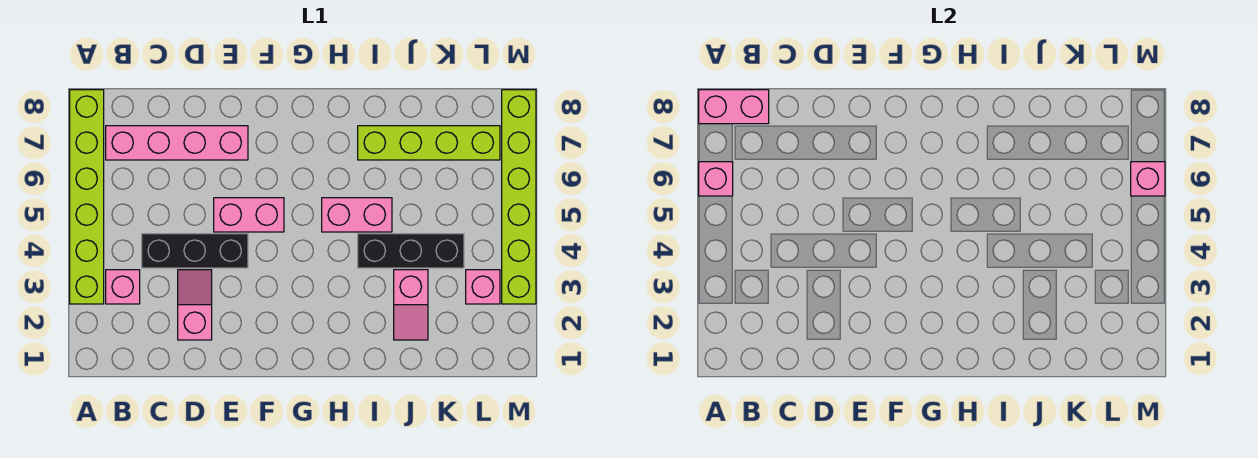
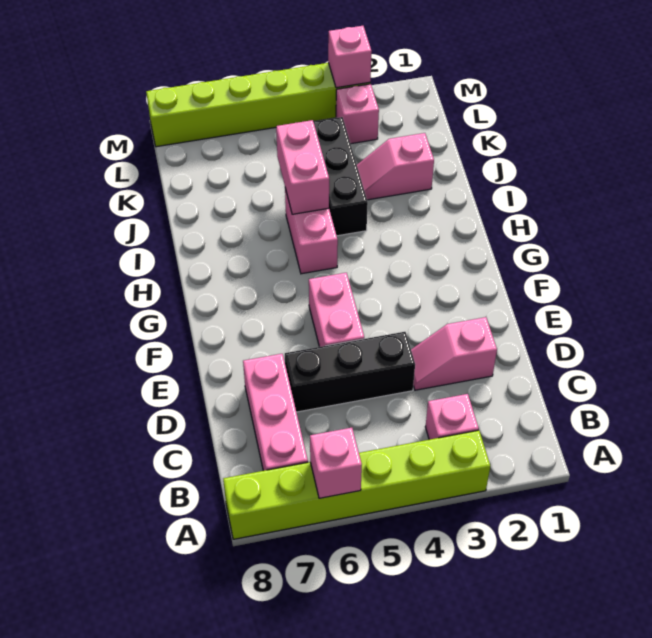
pink brick A8:B8 level 2 -> pink brick I5:J5 level 2
pink brick B7:E7 level 1 -> pink brick B7:D7 level 1
black brick C4:E4 level 1 -> black brick D4:D6 level 1
lime brick I7:L7 level 1 -> none
pink slope J2:J3 level 1 top 3 -> pink slope J2:J3 level 1 top 2
pink brick M6 level 2 -> pink brick M3 level 2

